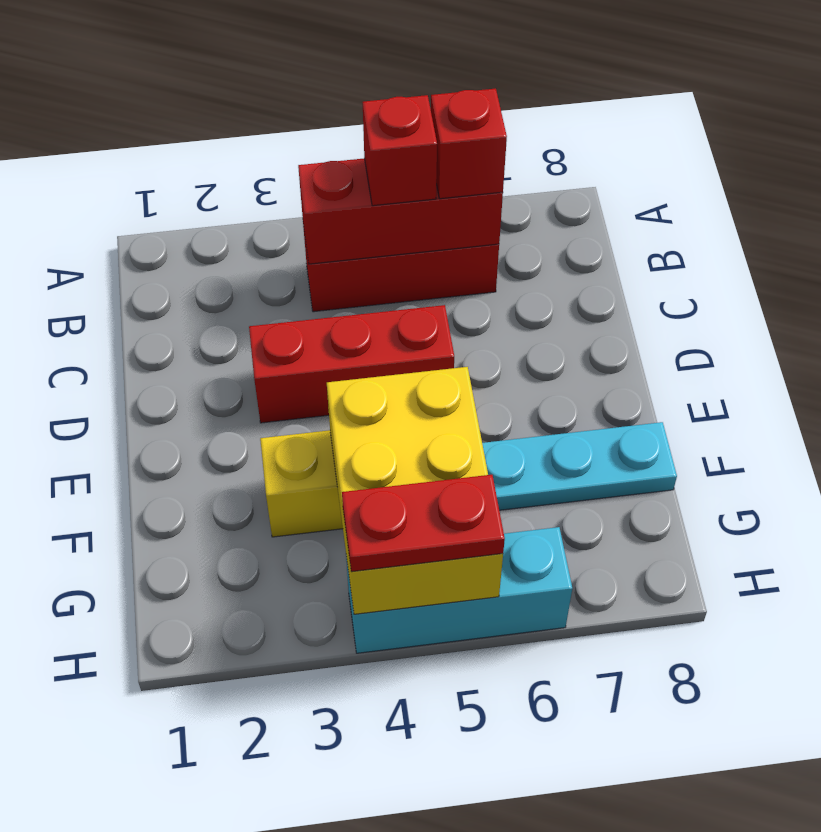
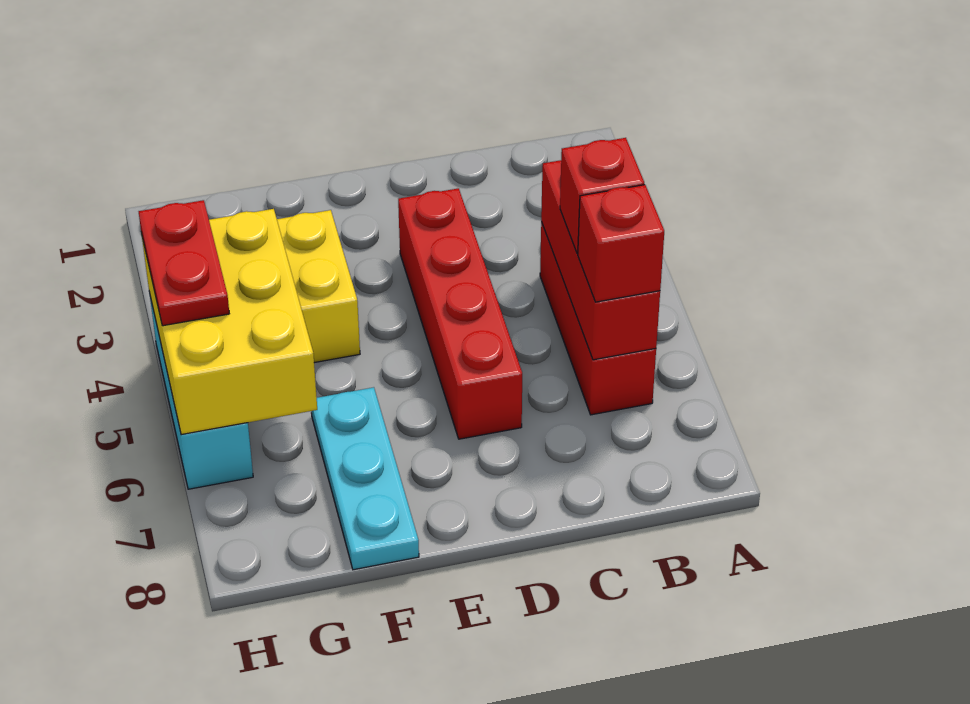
red brick D3:D5 level 1 -> red brick D3:D6 level 1
yellow brick F4:H5 level 2 -> yellow brick G4:H6 level 2

